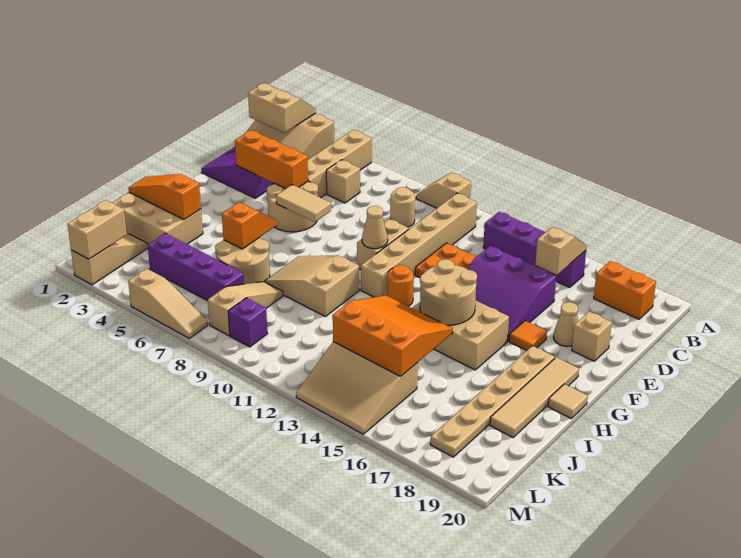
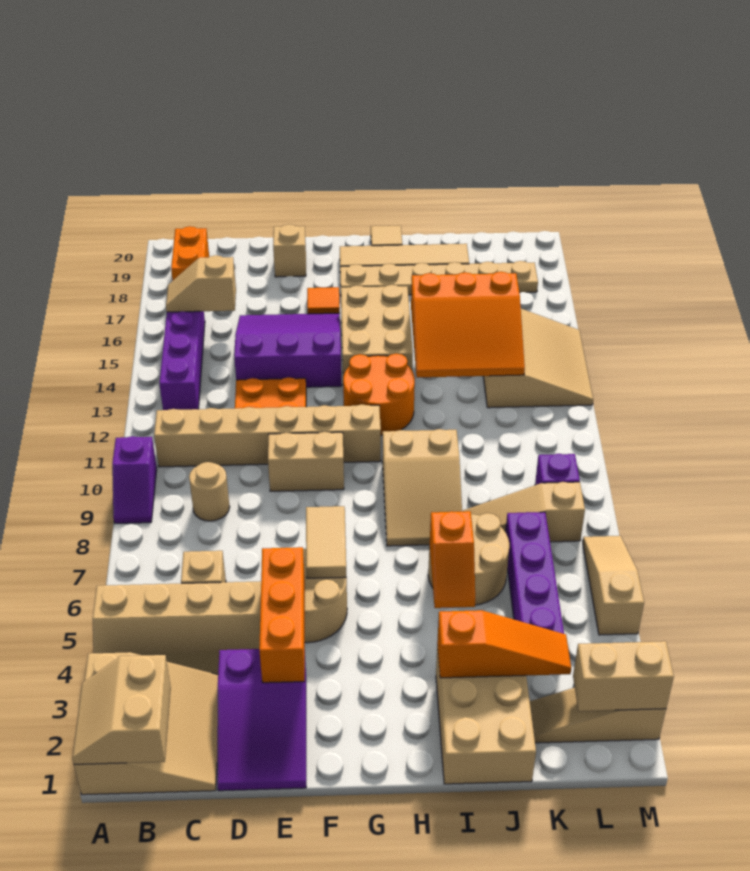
tan slope A9:A10 level 1 top 10 -> purple slope A9:A10 level 1 top 10
purple slope D14:F16 level 1 top D -> purple slope D14:F16 level 1 top 14
tan cone E18 level 1 -> none
tan cone F10 level 2 -> none
orange round brick G12 level 1 -> orange round brick G12:H13 level 1
tan round brick G14:H15 level 2 -> none
orange slope H6:I6 level 2 top I -> orange slope I5:I6 level 2 top 6
orange slope I1:I3 level 2 top 3 -> orange slope I3:K3 level 2 top I
orange slope I13:K15 level 2 top K -> orange slope I13:K15 level 2 top 15

